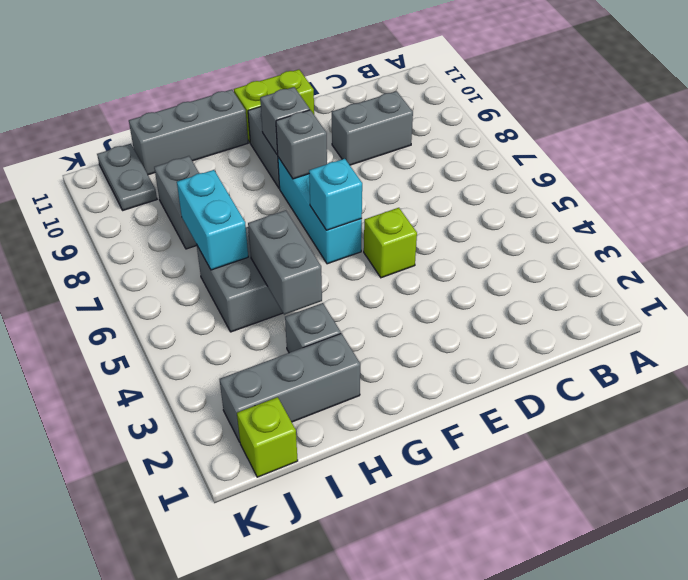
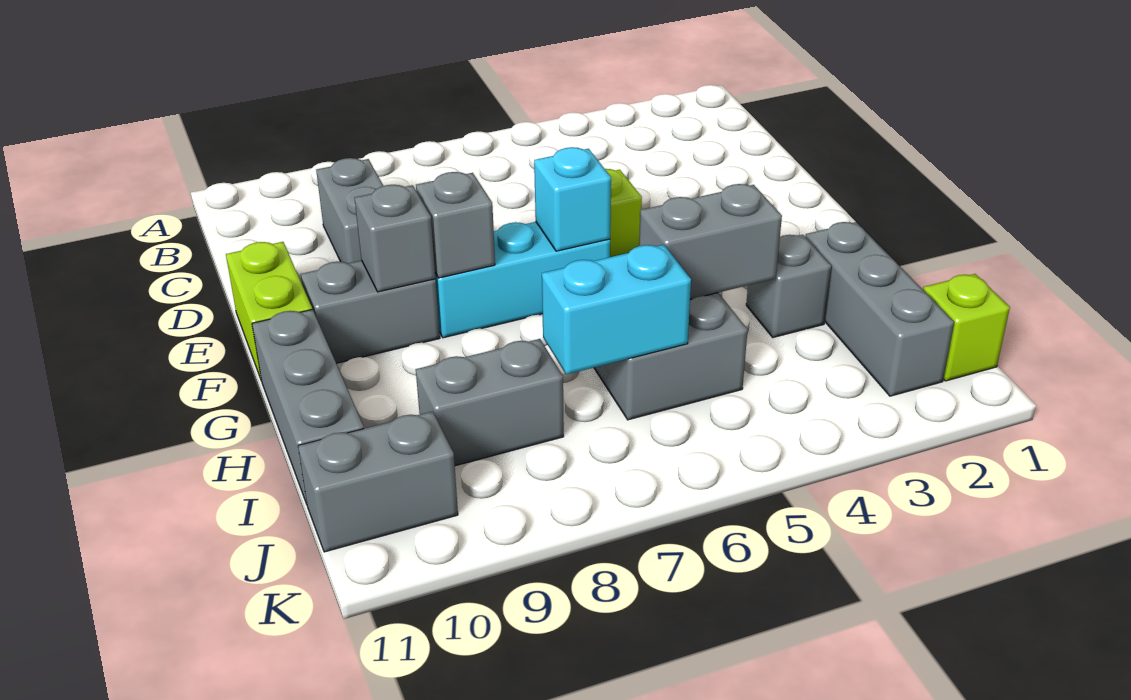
grey plate J10:J11 level 1 -> grey brick J10:J11 level 1

